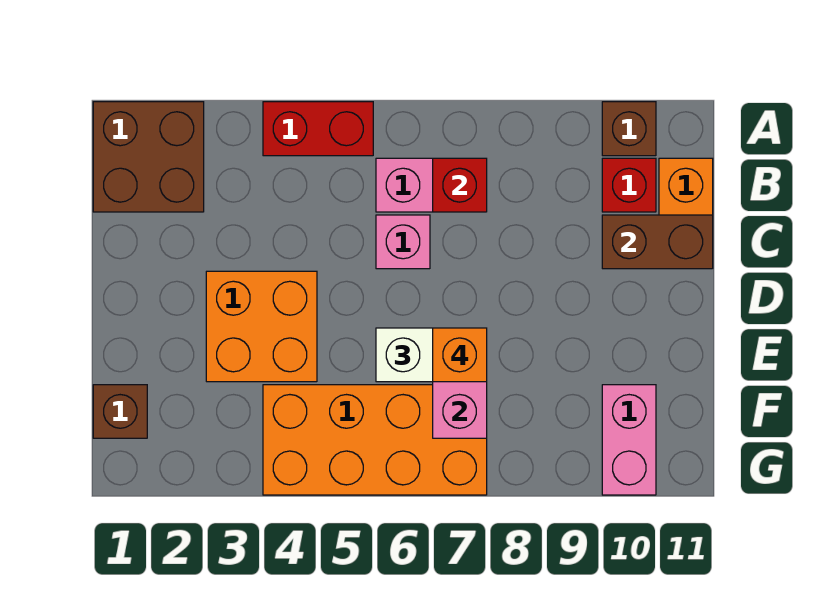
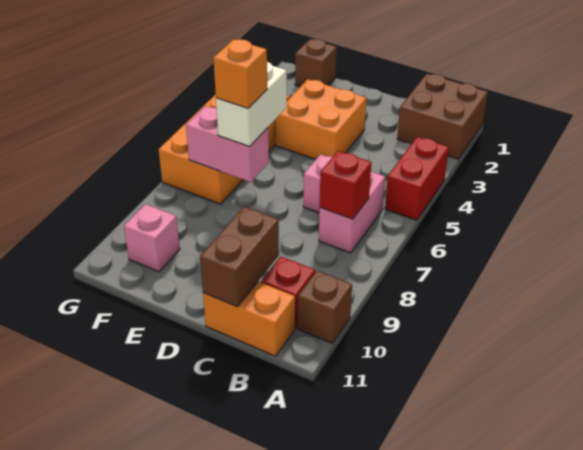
pink brick F10:G10 level 1 -> pink brick F10 level 1

